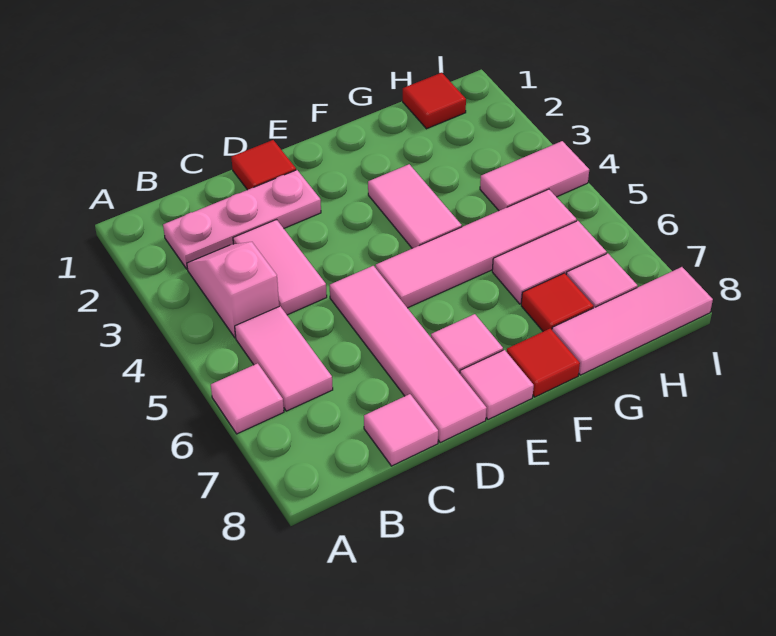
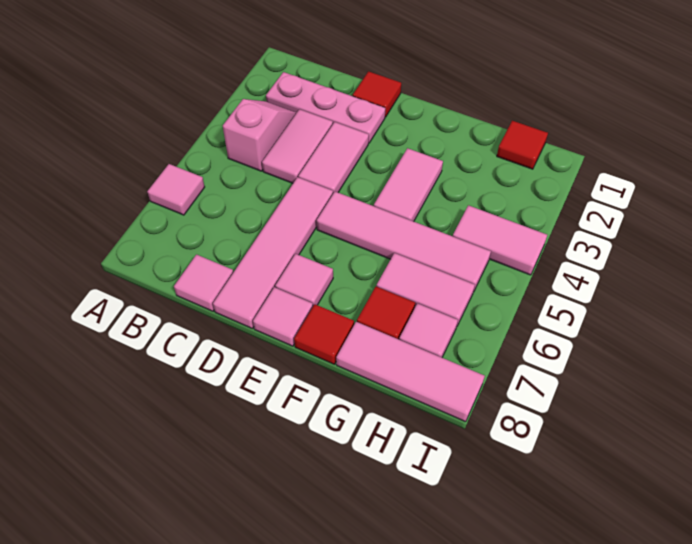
pink tile B5:B6 level 1 -> pink tile D3:D4 level 1

